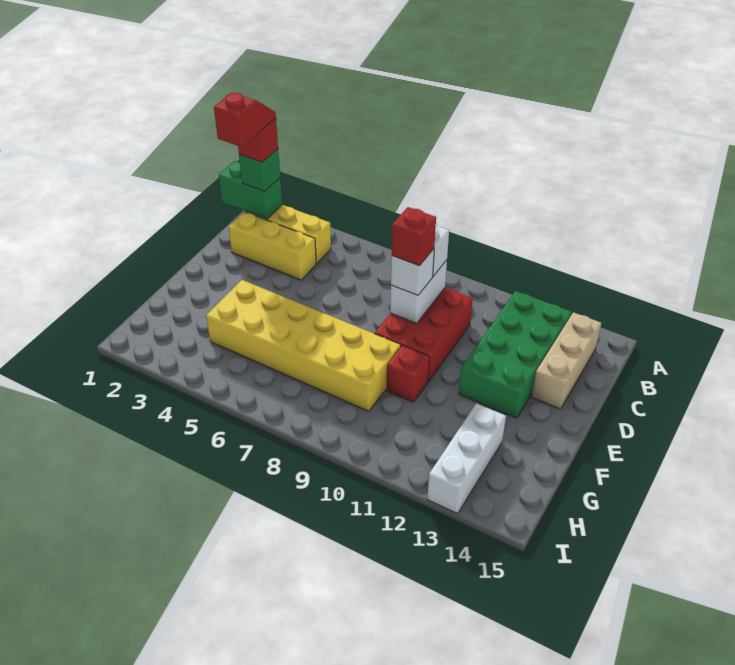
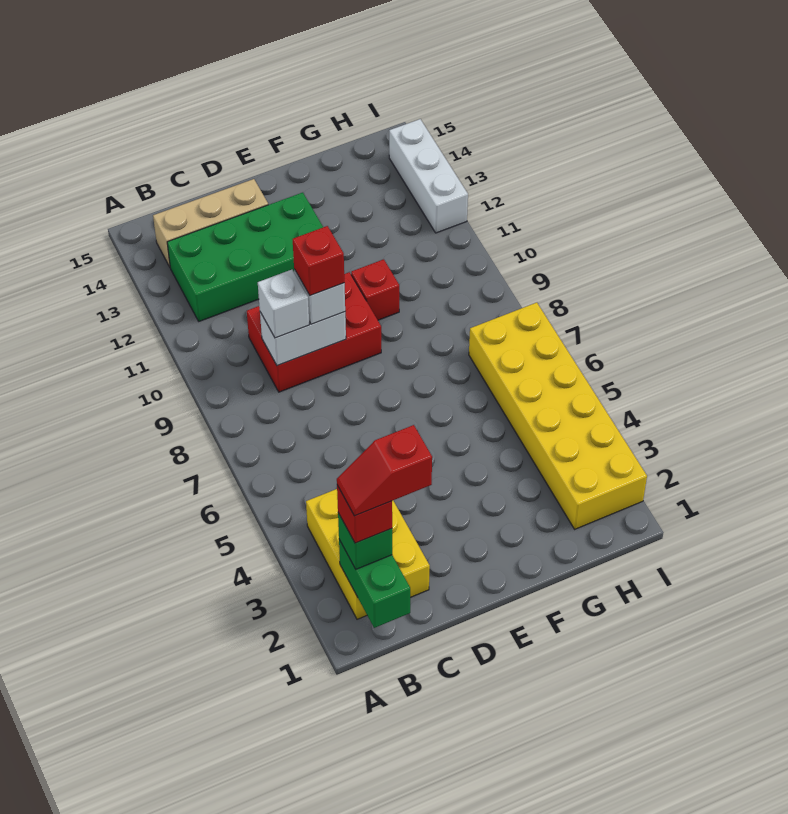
yellow brick F4:G9 level 1 -> yellow brick H2:I7 level 1
white brick G13:I13 level 1 -> white brick I12:I14 level 1

